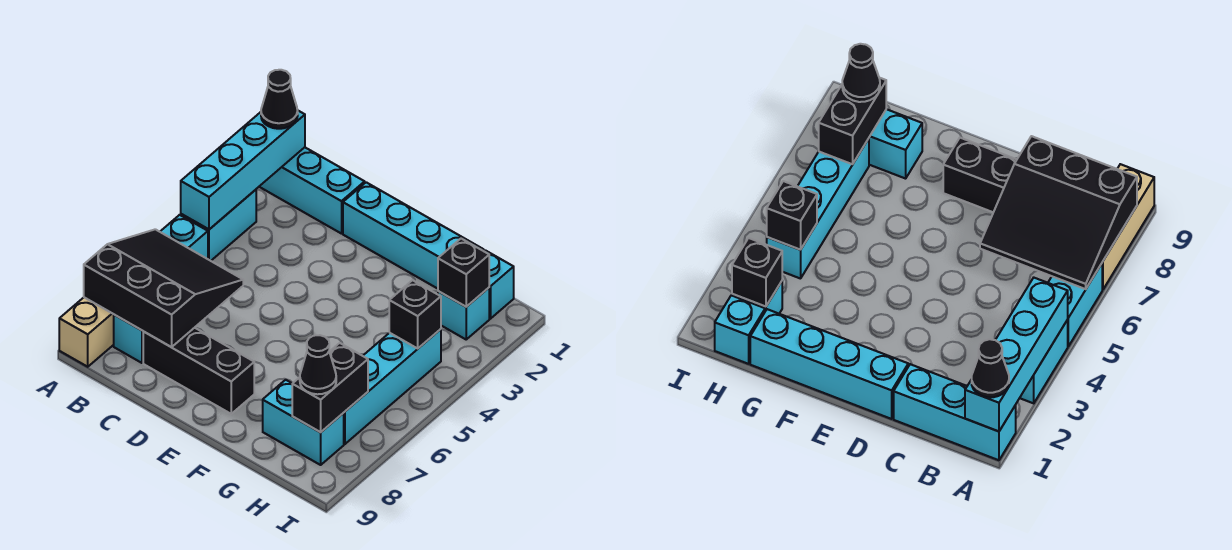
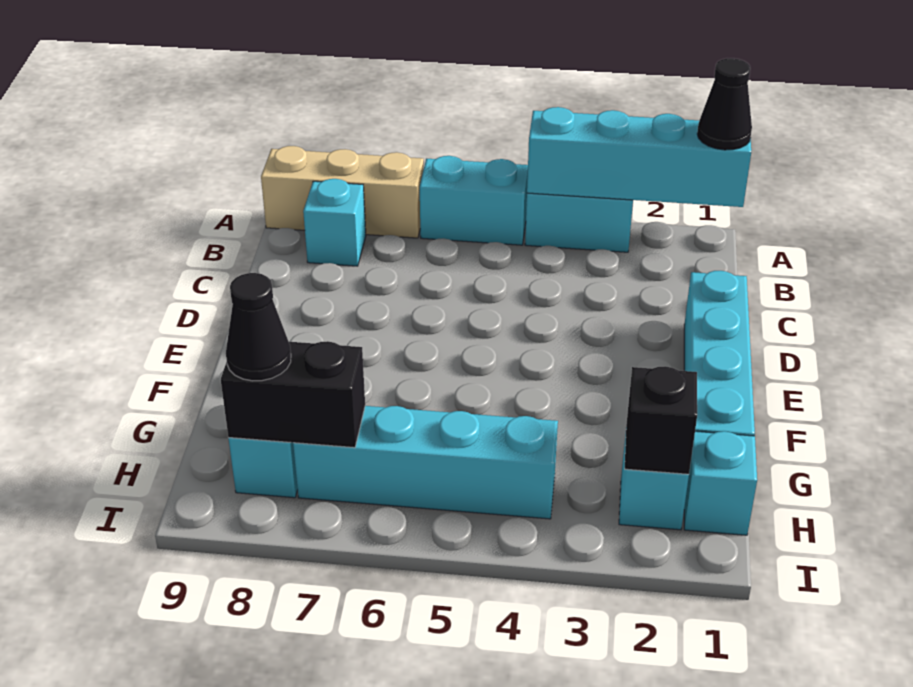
cyan brick A1:C1 level 1 -> none
black slope A6:C8 level 2 top 8 -> none
black brick C8:E8 level 1 -> none
black brick H4 level 2 -> none

